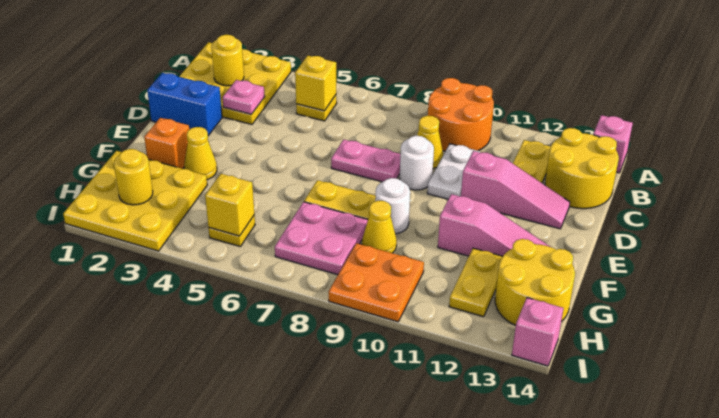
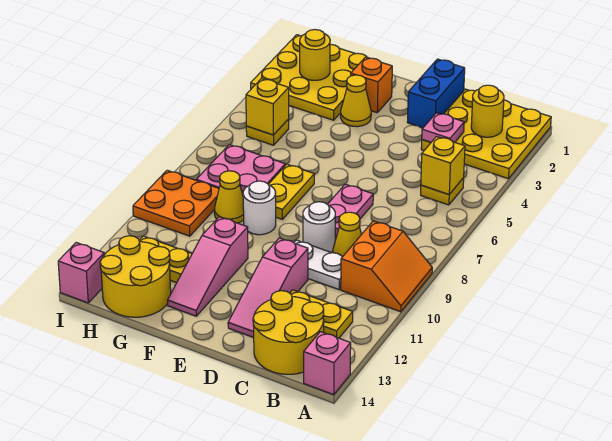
orange round brick A9:B10 level 1 -> orange slope A9:B10 level 1 top B

